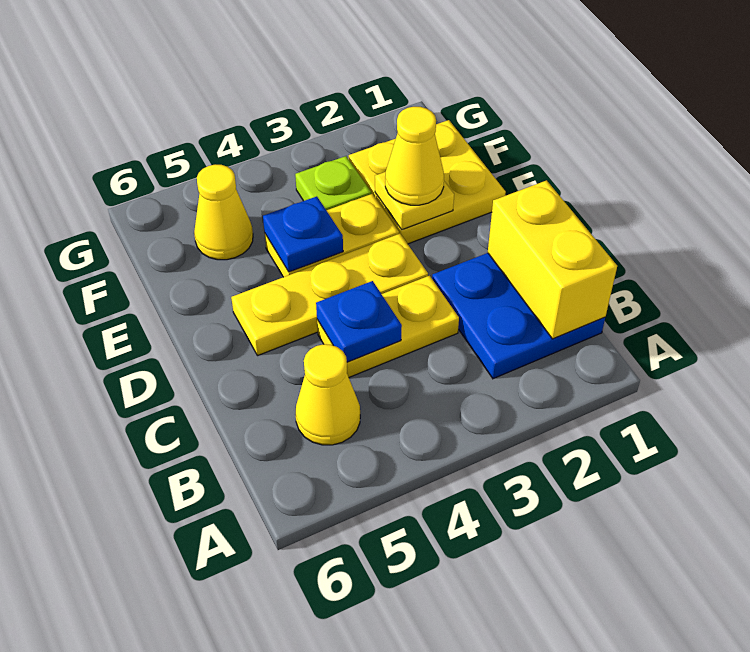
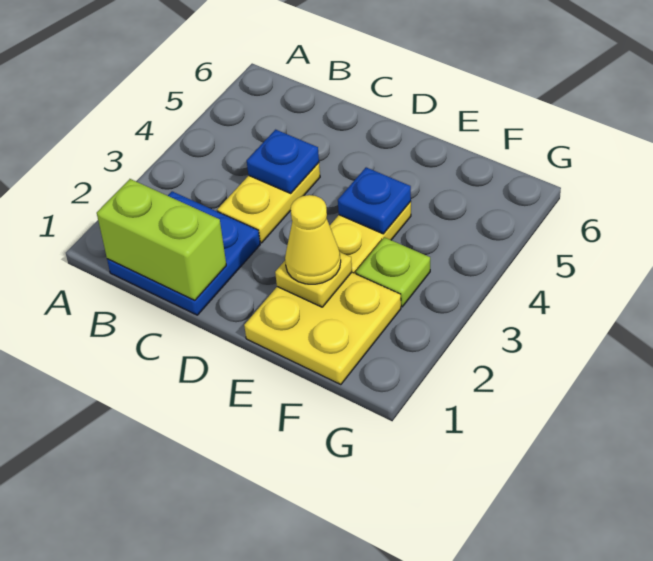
yellow brick B1:C1 level 2 -> lime brick B1:C1 level 2
yellow cone B5 level 1 -> none
yellow plate D3:D5 level 1 -> none
yellow cone F5 level 1 -> none

